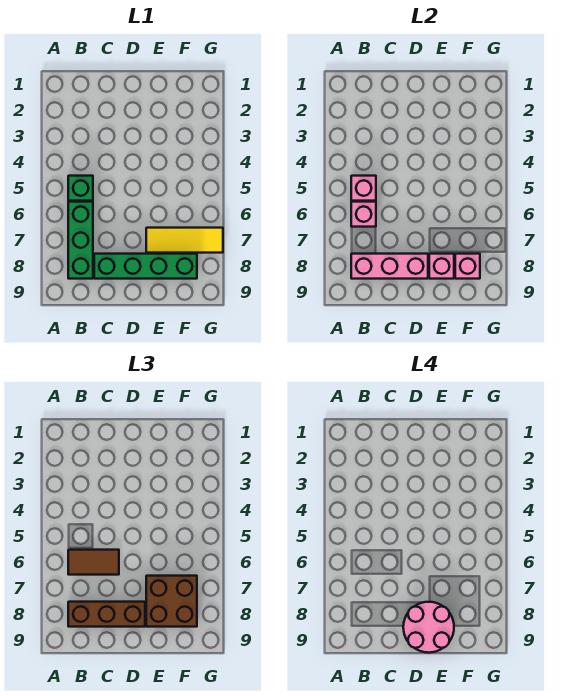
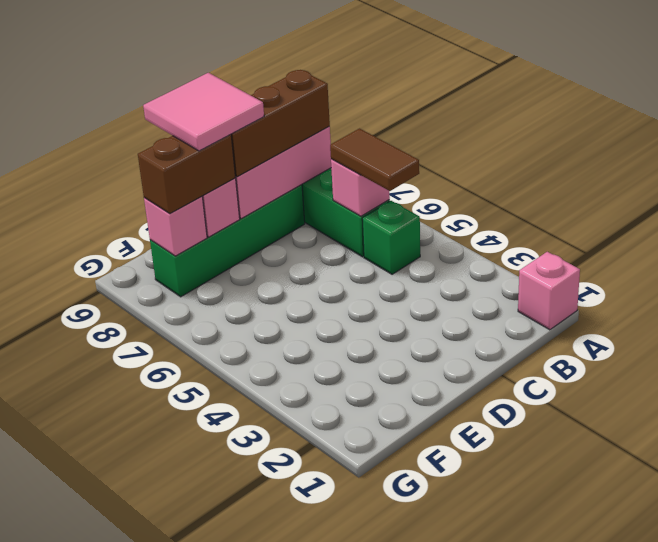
pink brick B5 level 2 -> pink brick A1 level 1
brown tile B6:C6 level 3 -> brown tile B5:B6 level 3
pink round brick D8:E9 level 4 -> pink tile D8:E9 level 4
yellow tile E7:G7 level 1 -> none
brown brick E7:F8 level 3 -> brown brick E8:F8 level 3

